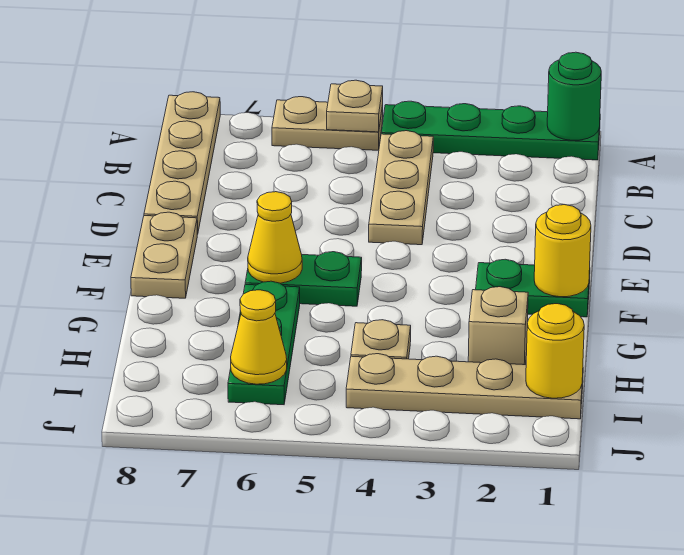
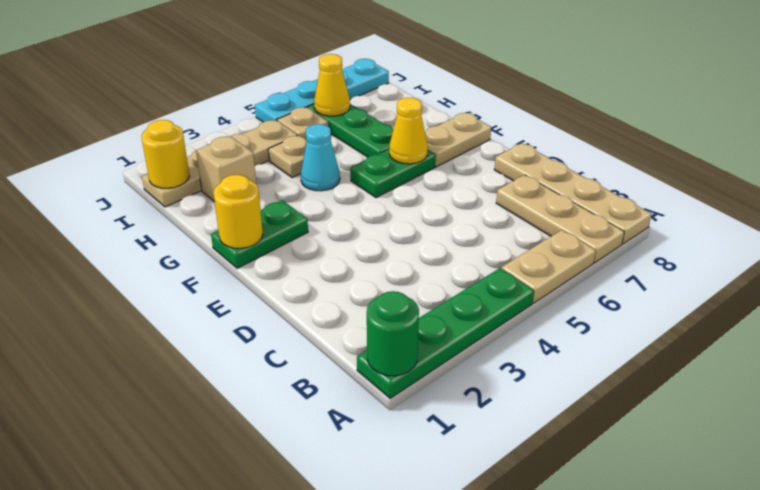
tan plate A5 level 2 -> tan plate I5 level 1
tan plate B4:D4 level 1 -> tan plate A7:C7 level 1
tan plate E8:F8 level 1 -> tan plate F7:F8 level 1
none -> cyan cone G4 level 1
none -> cyan plate J5:J8 level 1

